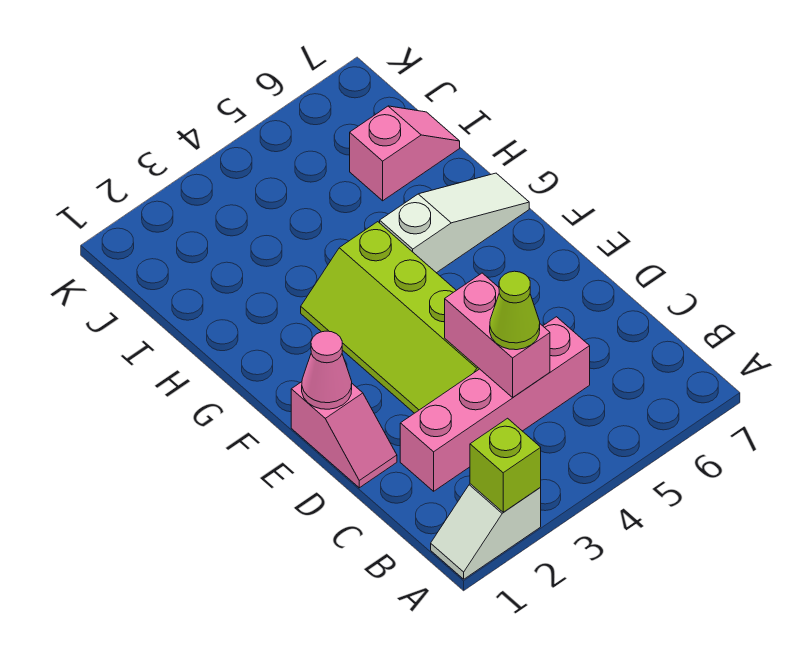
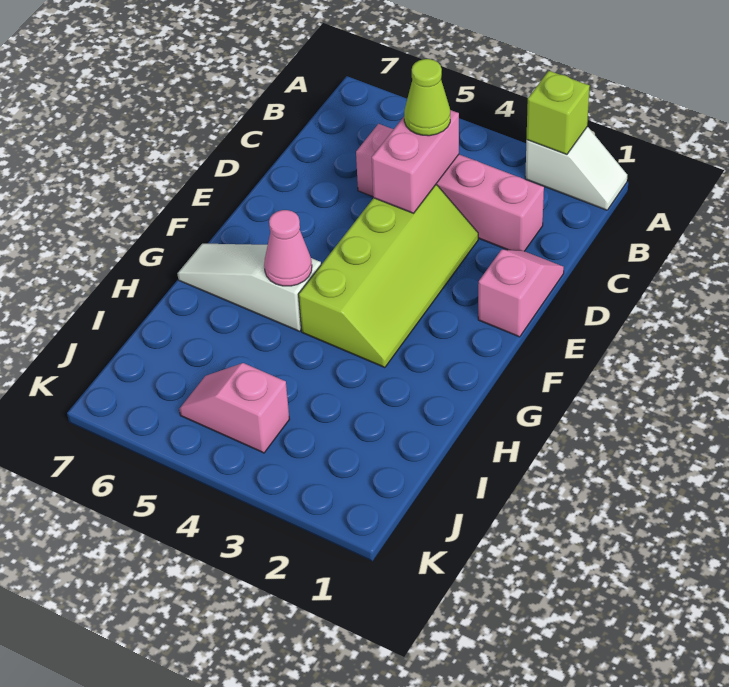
pink cone E1 level 2 -> pink cone G5 level 2
pink slope I6:I7 level 1 top 6 -> pink slope J4:J5 level 1 top 4

